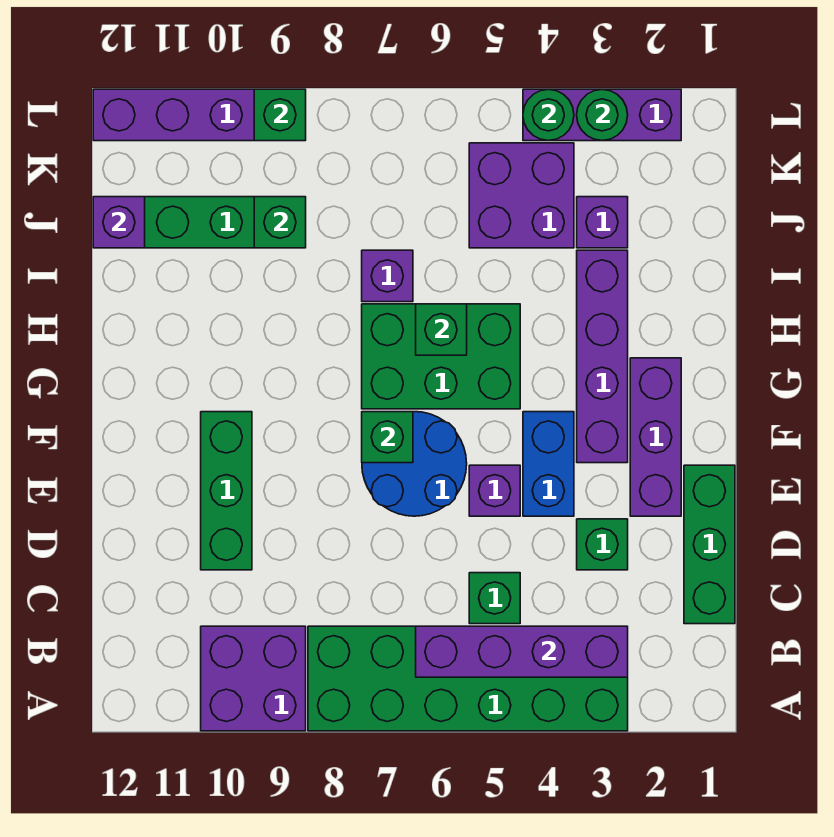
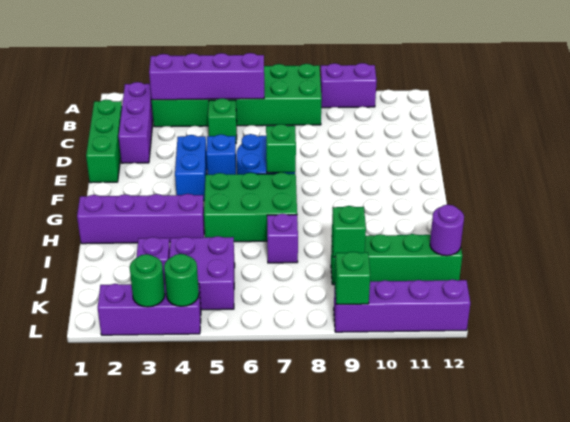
purple brick A9:B10 level 1 -> purple brick A9:A10 level 1
green brick D3 level 1 -> none
green brick D10:F10 level 1 -> none
purple brick E2:G2 level 1 -> purple brick B2:D2 level 1
purple brick E5 level 1 -> blue brick E5 level 1
purple brick F3:I3 level 1 -> purple brick H1:H4 level 1
green brick H6 level 2 -> none
purple brick J12 level 2 -> purple round brick J12 level 2

